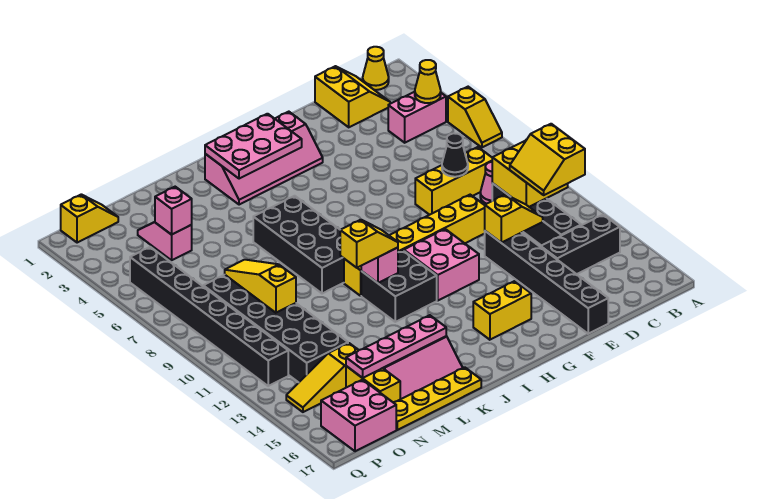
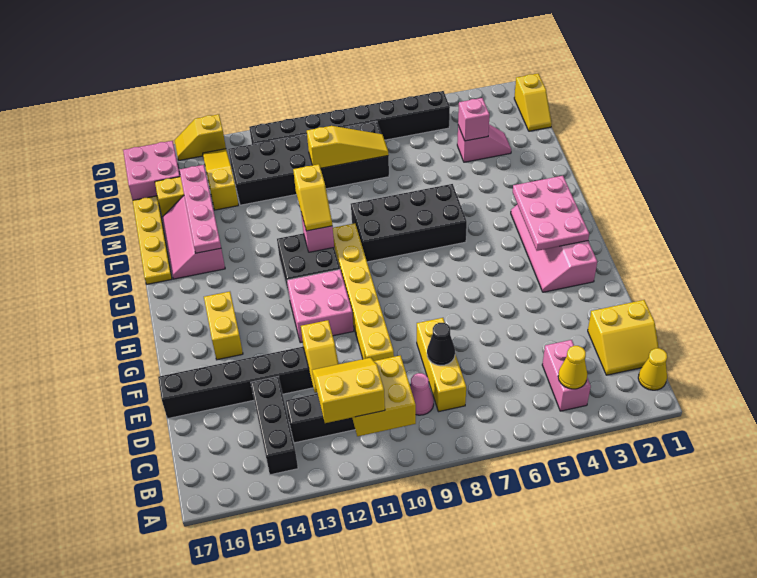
yellow slope A5:A6 level 1 top 5 -> yellow slope Q14:Q15 level 1 top 14

